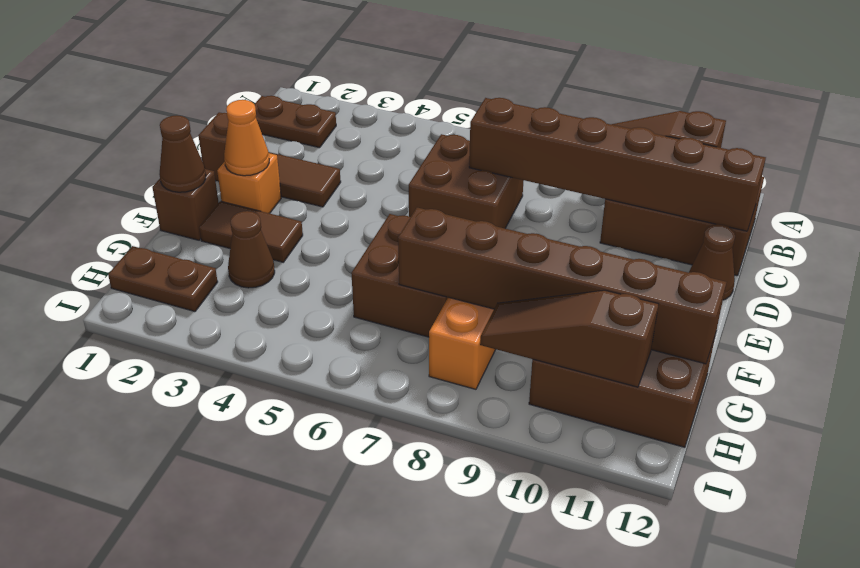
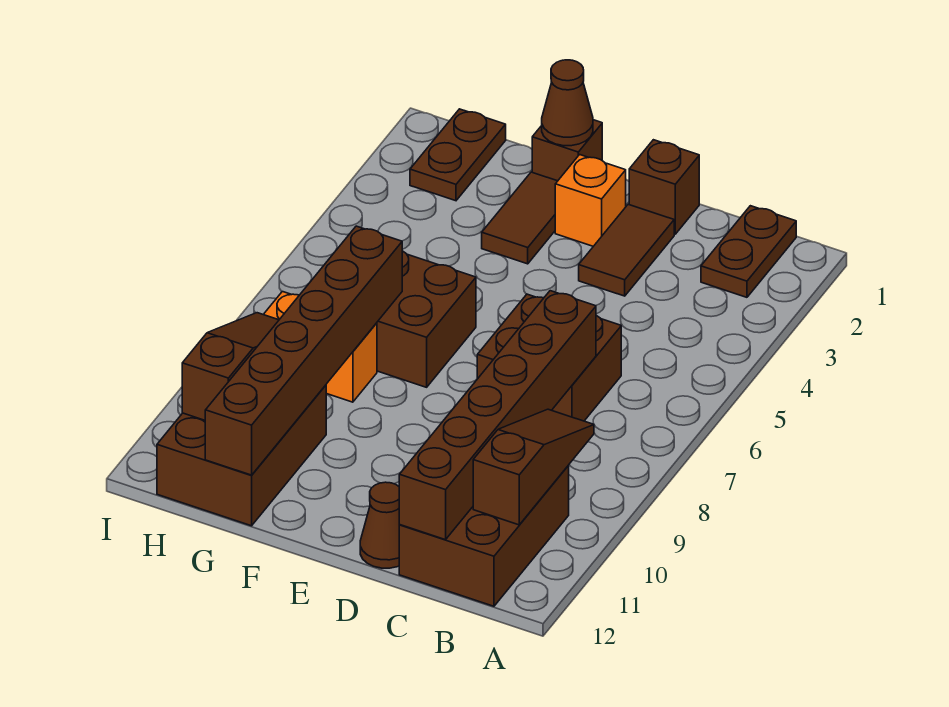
orange cone E2 level 2 -> none
brown cone G3 level 1 -> none

